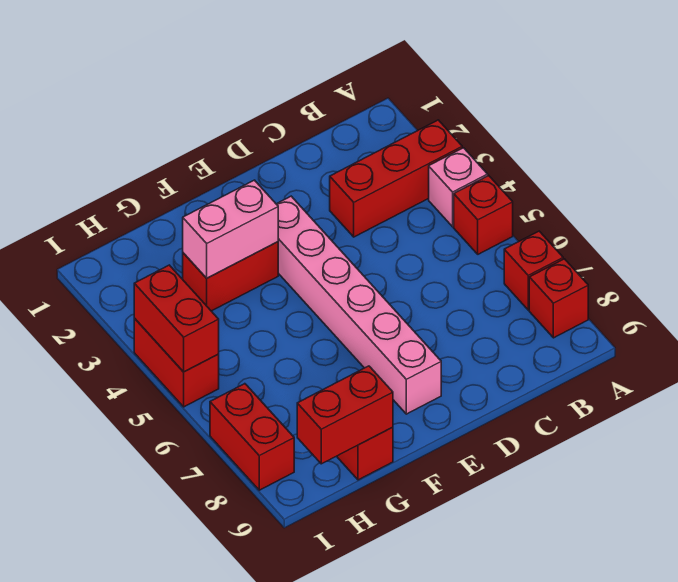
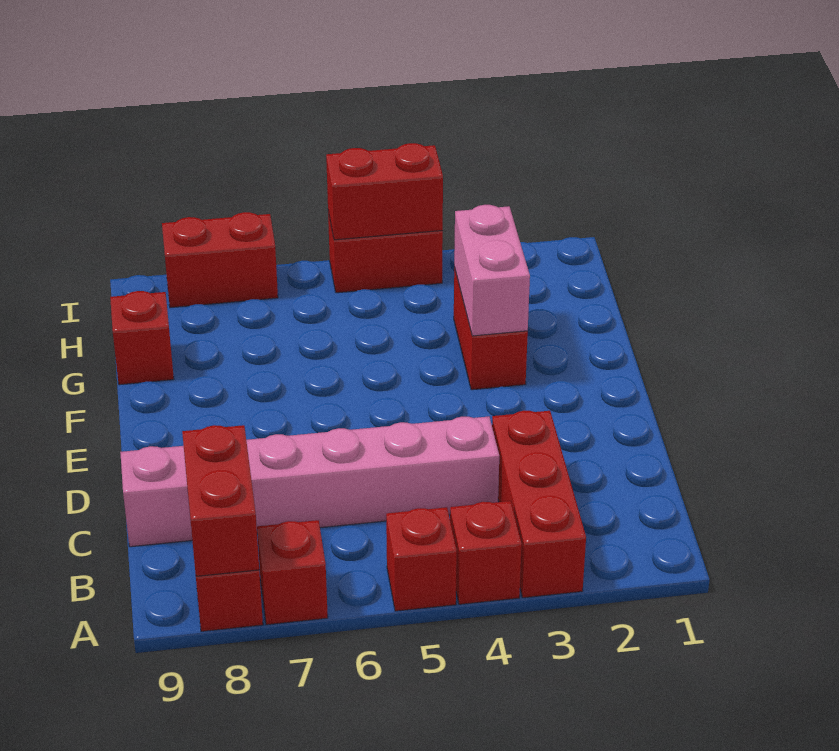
pink brick A4 level 1 -> red brick A4 level 1
pink brick E3:E8 level 1 -> pink brick C4:C9 level 1
red brick G9:H9 level 2 -> red brick A8:B8 level 2

